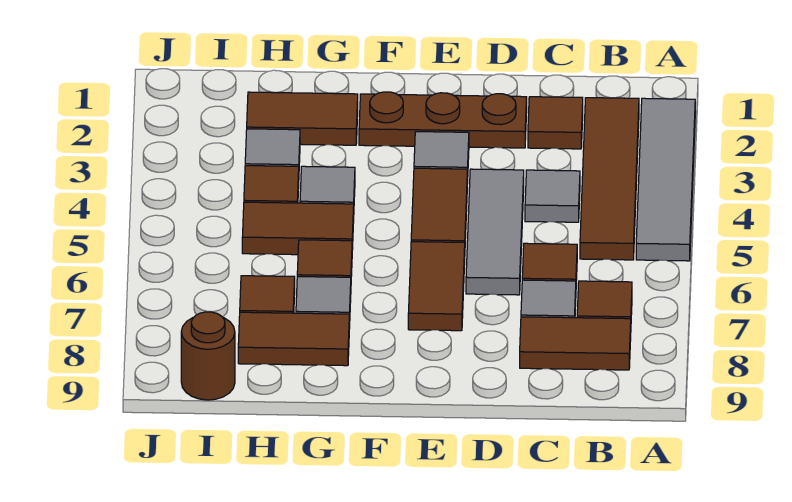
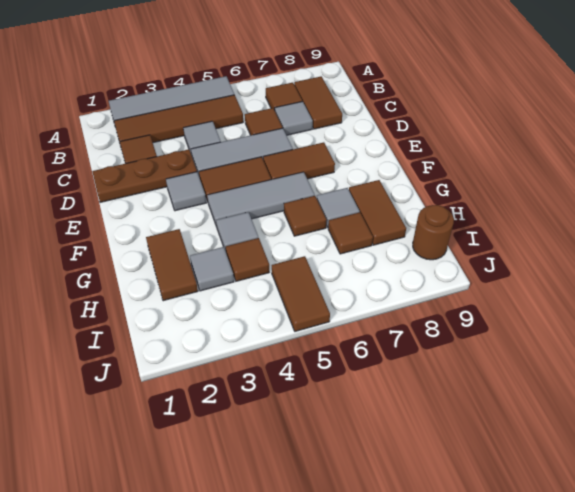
brown plate D2:F2 level 1 -> brown plate D1:D3 level 1
none -> grey tile F4:F6 level 1
brown tile G5:H5 level 1 -> brown tile I5:J5 level 1

